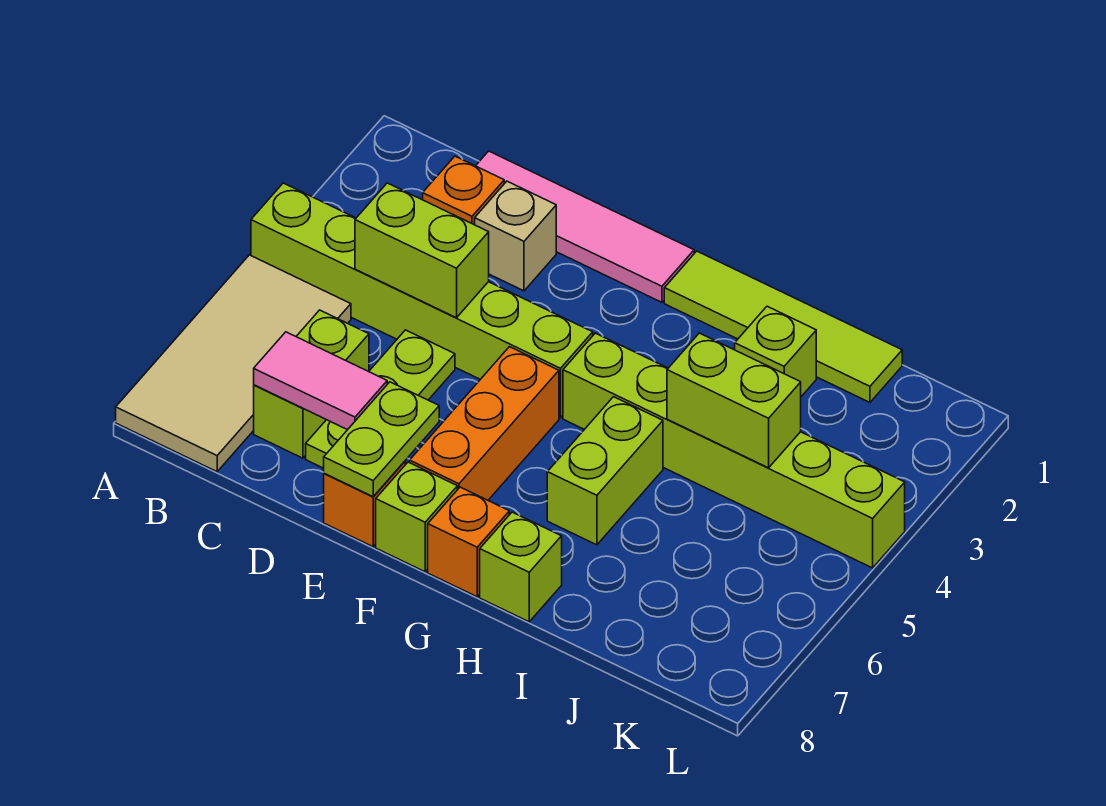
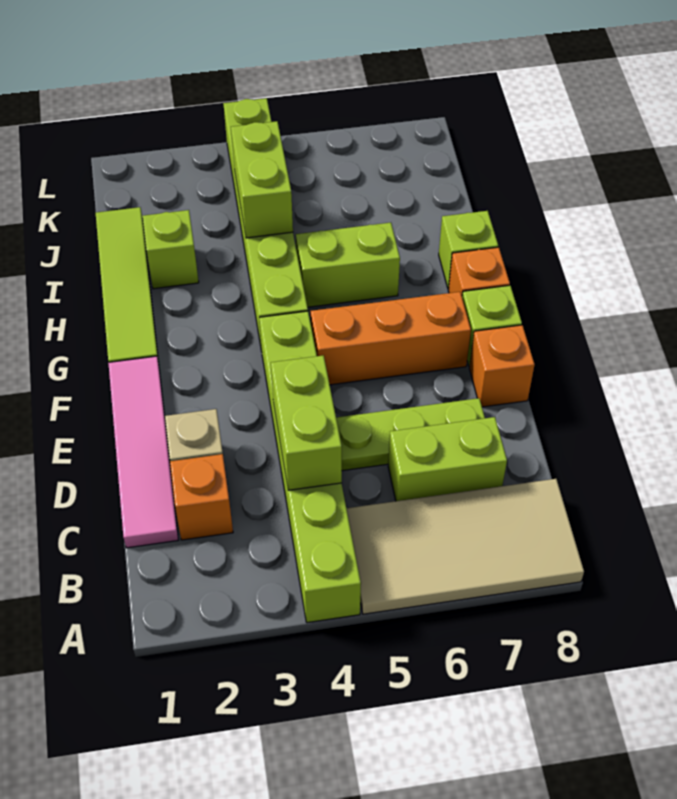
pink tile C7:D7 level 2 -> none
lime plate E7:E8 level 2 -> none

